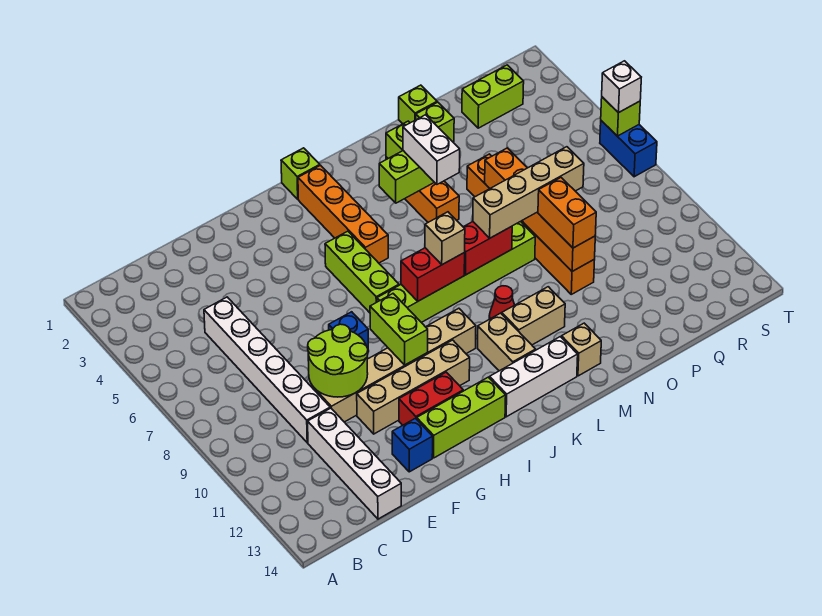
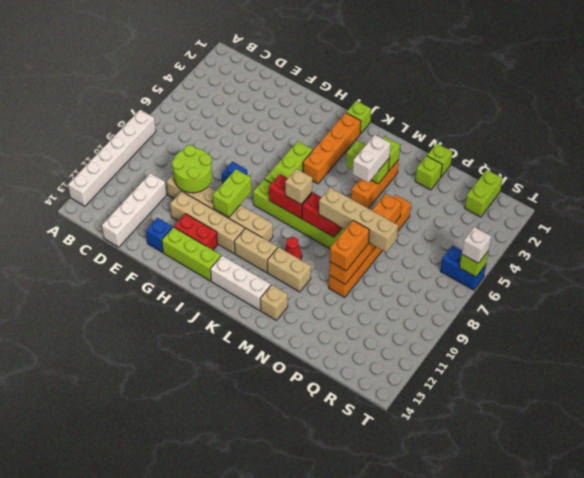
white brick D5:D10 level 1 -> white brick A8:A13 level 1
tan brick K11:K12 level 1 -> tan brick J11:K11 level 1
lime brick Q2:R2 level 1 -> lime brick R1:R2 level 1
blue brick T6:T7 level 1 -> blue brick S6:T6 level 1

